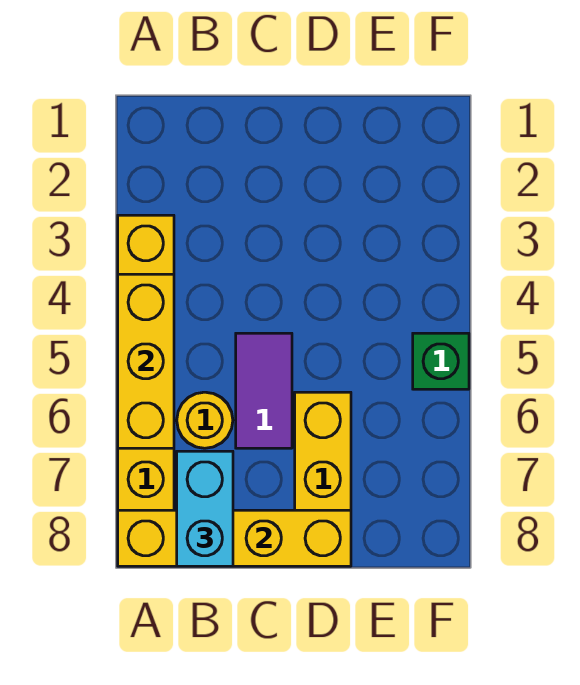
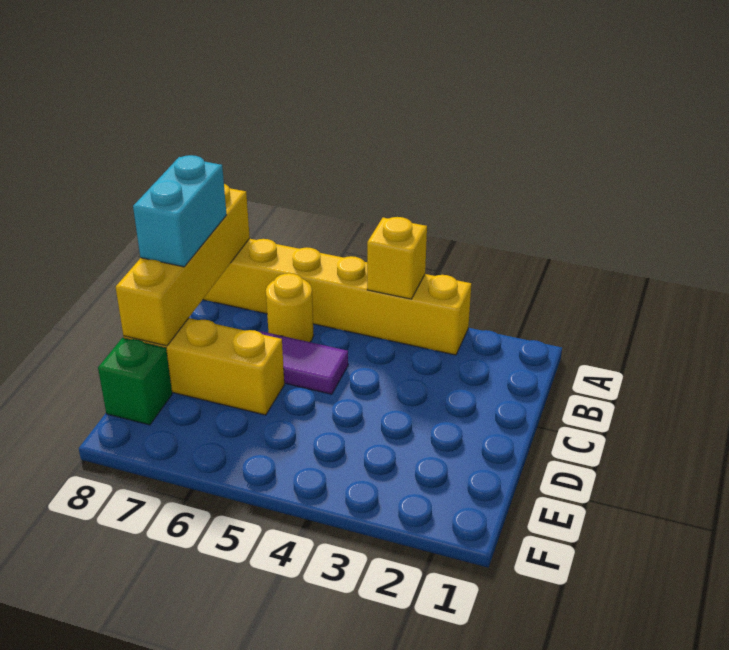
yellow brick A4:A6 level 2 -> yellow brick A4 level 2
cyan brick B7:B8 level 3 -> cyan brick B8:C8 level 3
green brick F5 level 1 -> green brick E8 level 1

